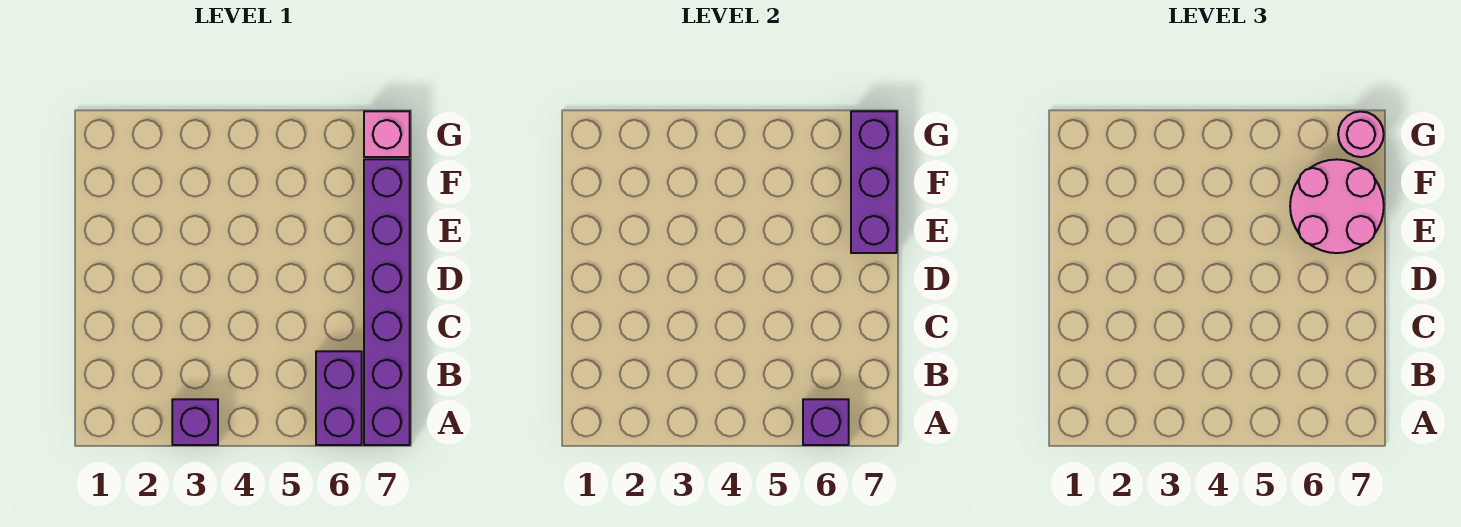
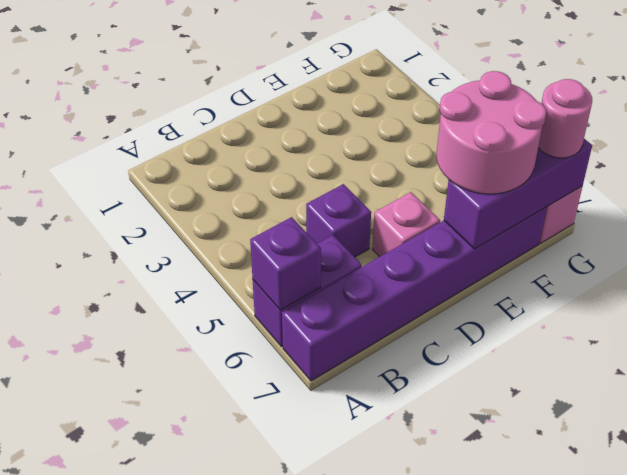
purple brick A3 level 1 -> purple brick C5 level 1
none -> pink brick D6 level 1

